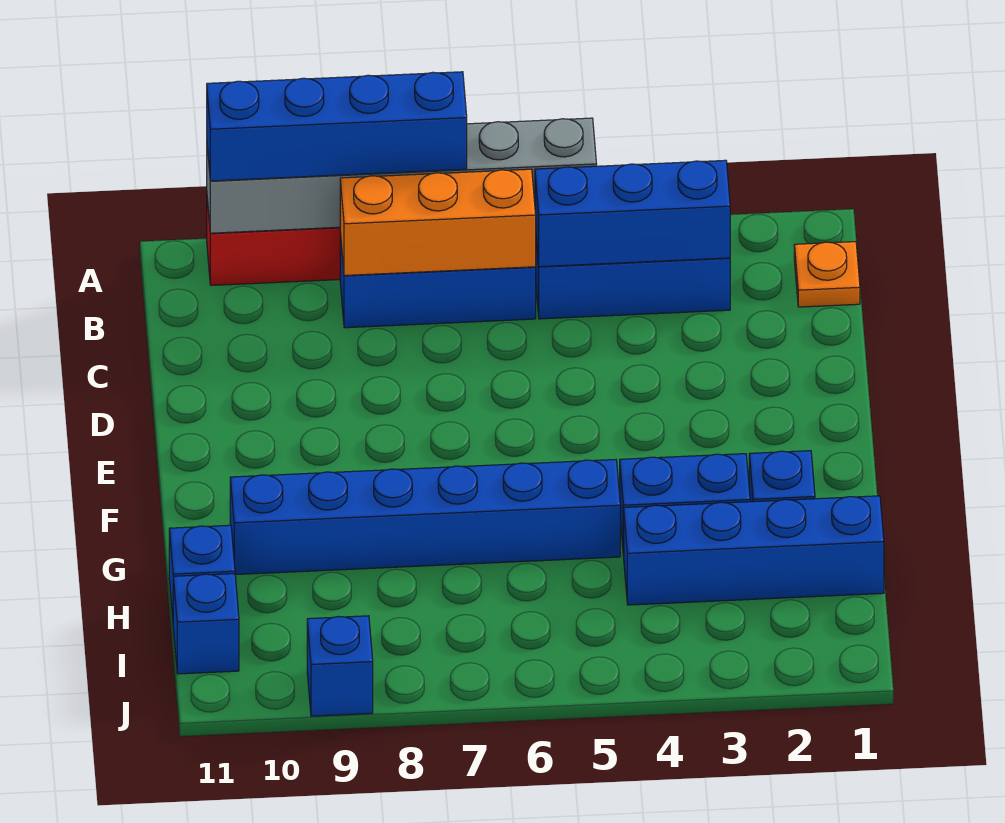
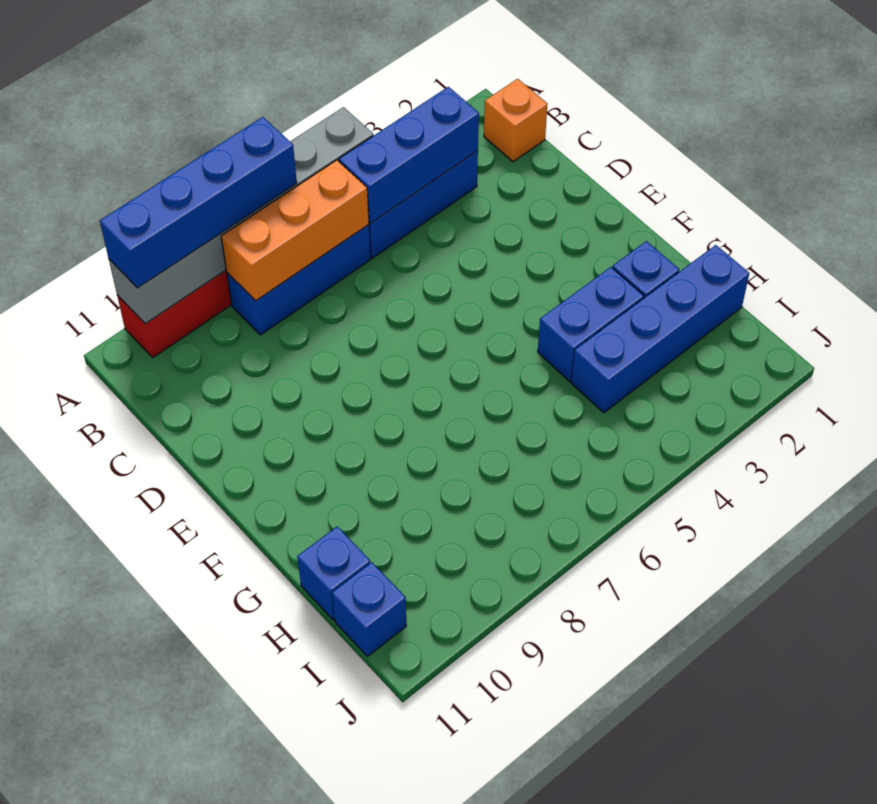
orange plate B1 level 1 -> orange brick B1 level 1
blue brick G5:G10 level 1 -> none
blue brick J9 level 1 -> none

